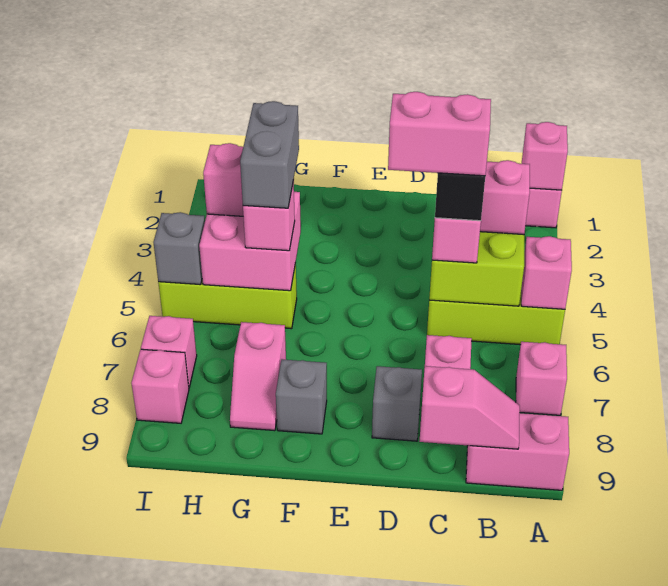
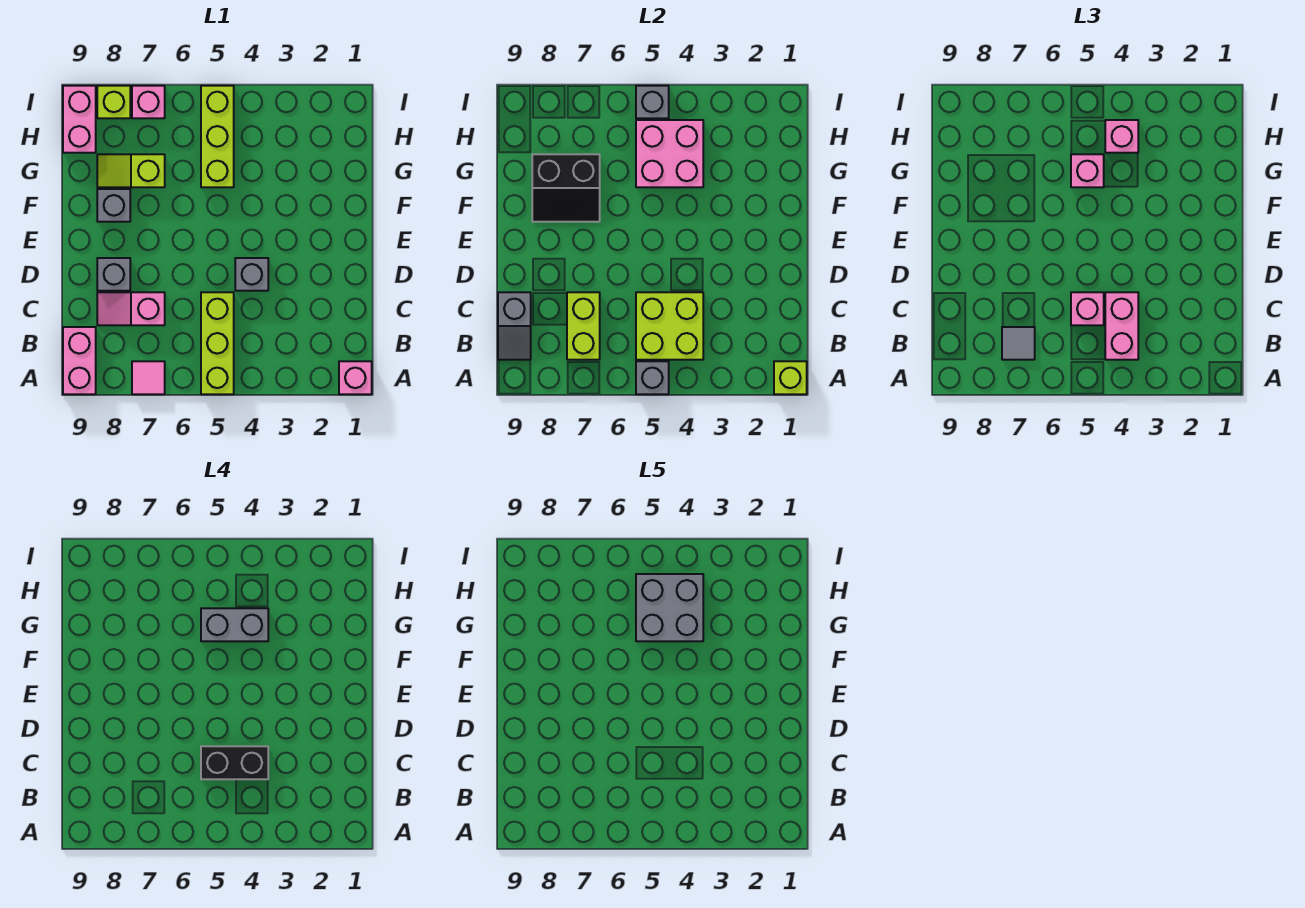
pink brick A1 level 2 -> lime brick A1 level 2
pink brick A5 level 2 -> grey brick A5 level 2
pink brick A7 level 1 -> pink tile A7 level 1
none -> lime brick B7:C7 level 2
none -> grey tile B7 level 3
pink slope B9:C9 level 2 top C -> grey slope B9:C9 level 2 top C
pink brick C5:D5 level 5 -> pink brick H9:I9 level 1
none -> grey brick D4 level 1
none -> black slope F7:G8 level 2 top G
none -> grey brick G4:H5 level 5
pink slope G7:G8 level 1 top 7 -> lime slope G7:G8 level 1 top 7
pink brick I8 level 1 -> lime brick I8 level 1

